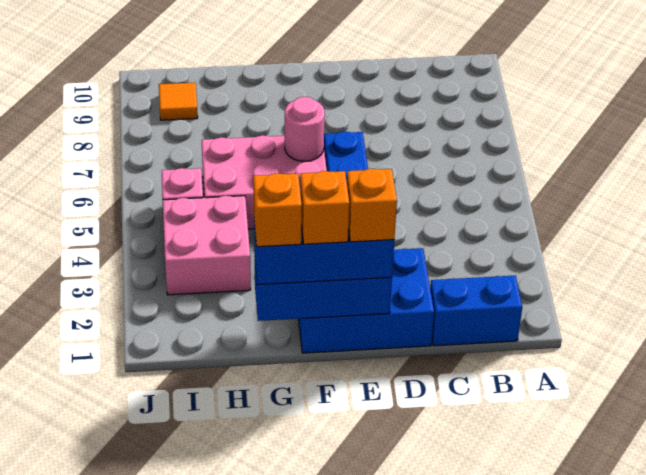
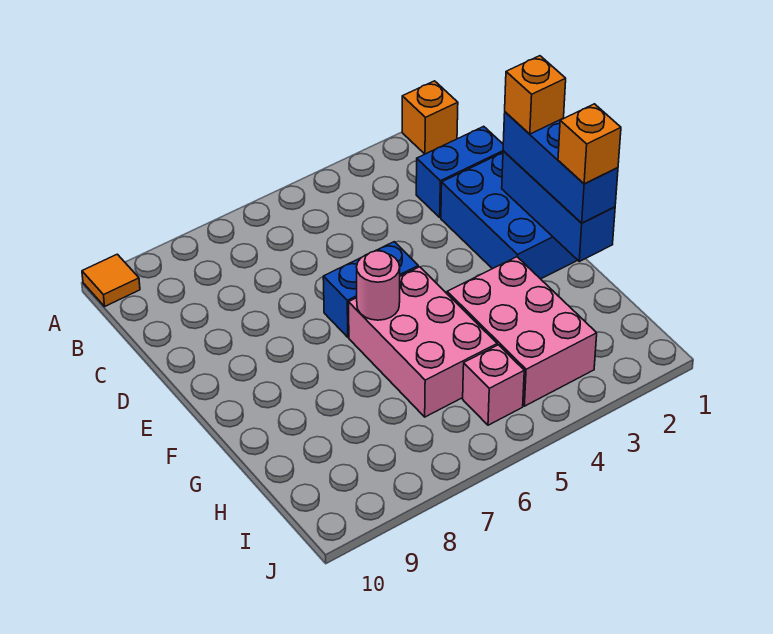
blue brick B1:C1 level 1 -> blue brick C1:C2 level 1
orange brick F1 level 4 -> orange brick A1 level 1
pink brick H3:I4 level 1 -> pink brick G3:I4 level 1
orange tile I9 level 1 -> orange tile A10 level 1

